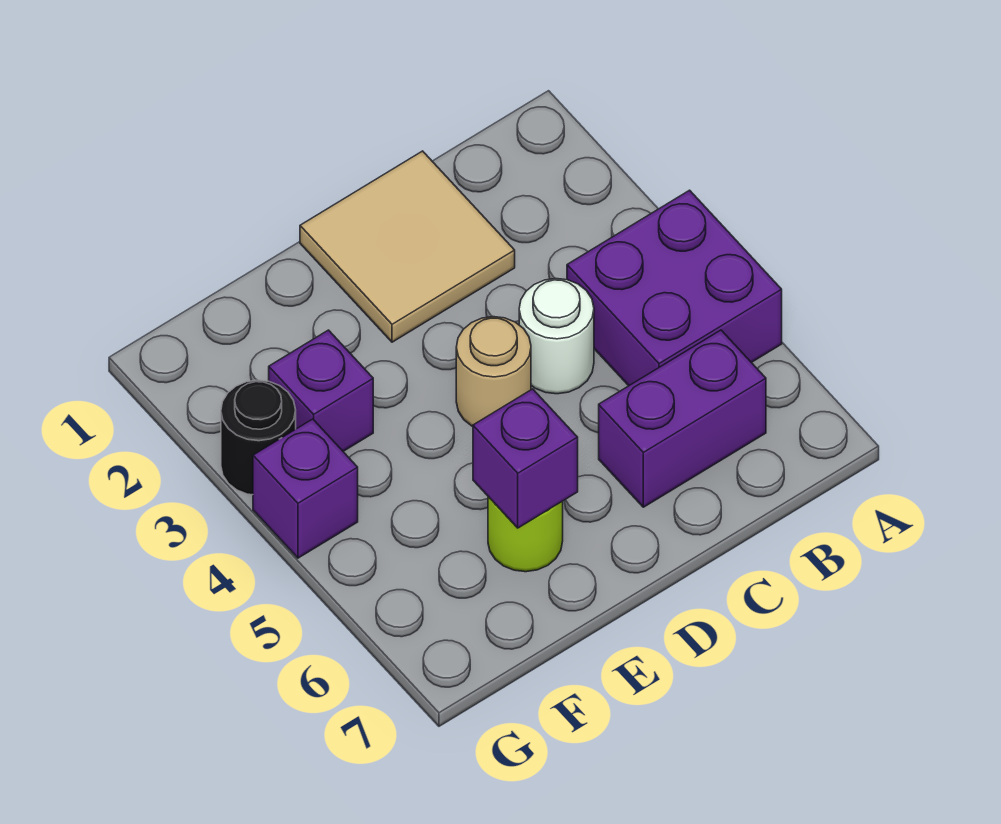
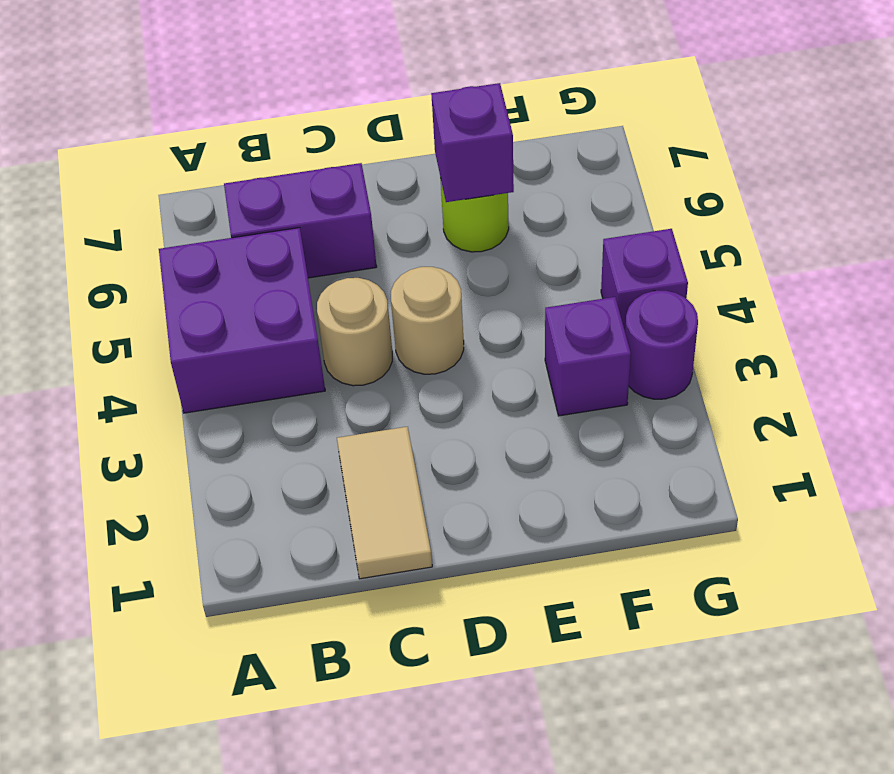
tan tile C1:D2 level 1 -> tan tile C1:C2 level 1
white round brick C4 level 1 -> tan round brick C4 level 1
black round brick G3 level 1 -> purple round brick G3 level 1

